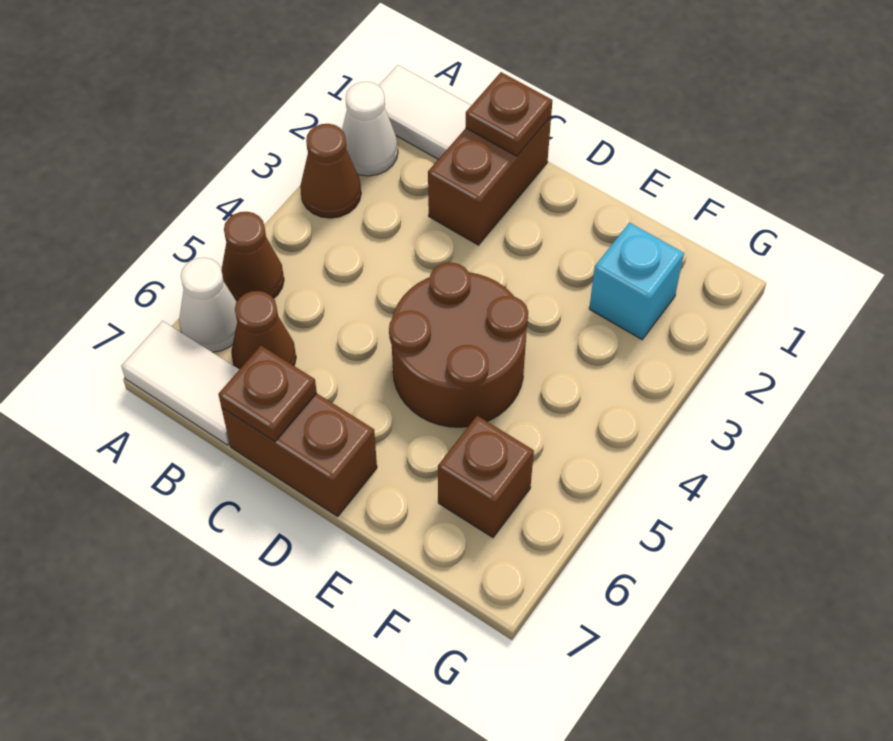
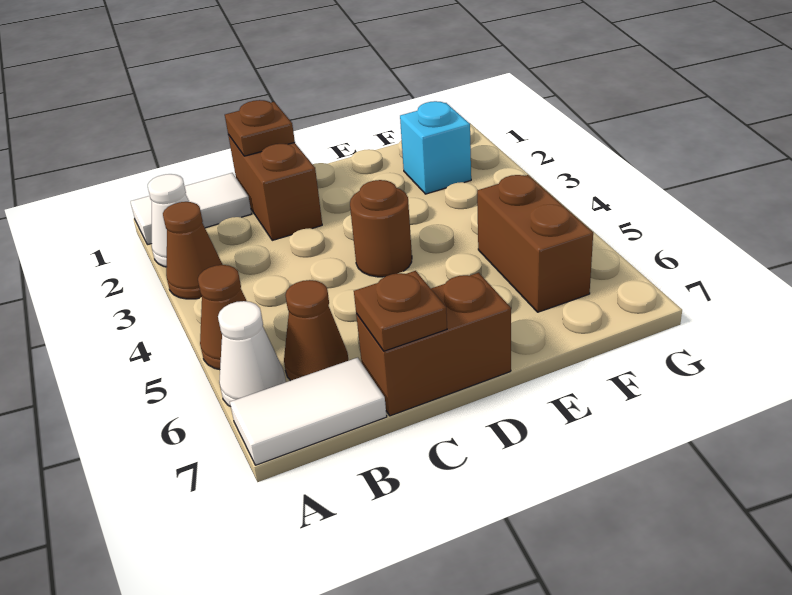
brown round brick D4:E5 level 1 -> brown round brick D4 level 1
brown brick F6 level 1 -> brown brick F5:F6 level 1

